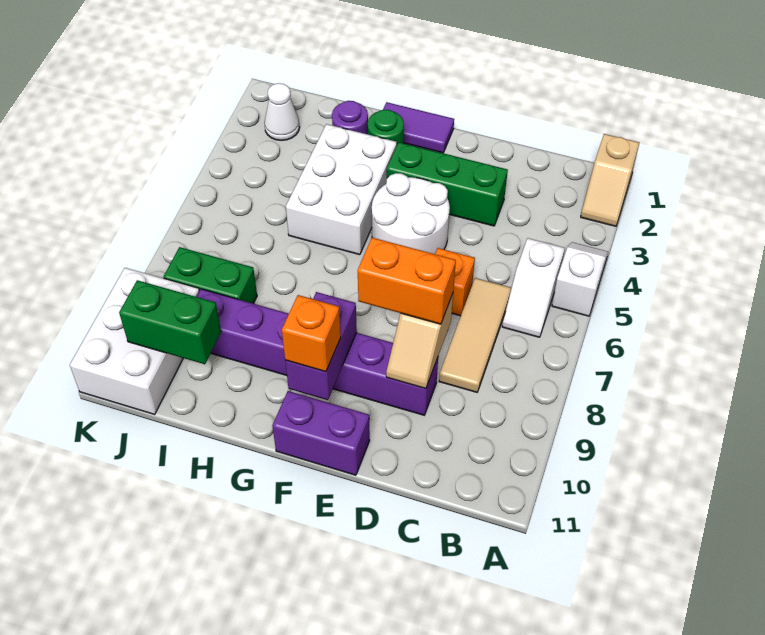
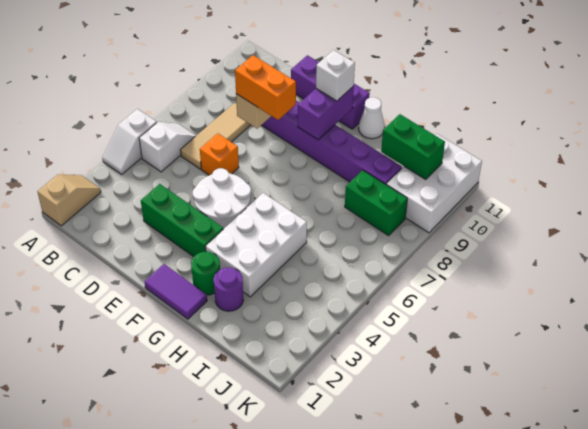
purple brick E11:F11 level 1 -> purple brick D11:F11 level 1
orange brick F10 level 3 -> white brick F10 level 3
white cone J2 level 1 -> white cone G11 level 1

